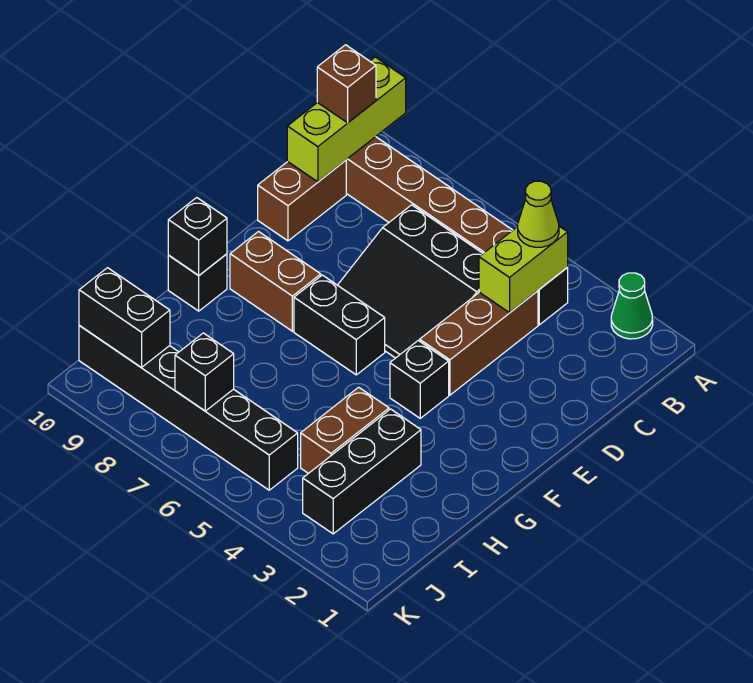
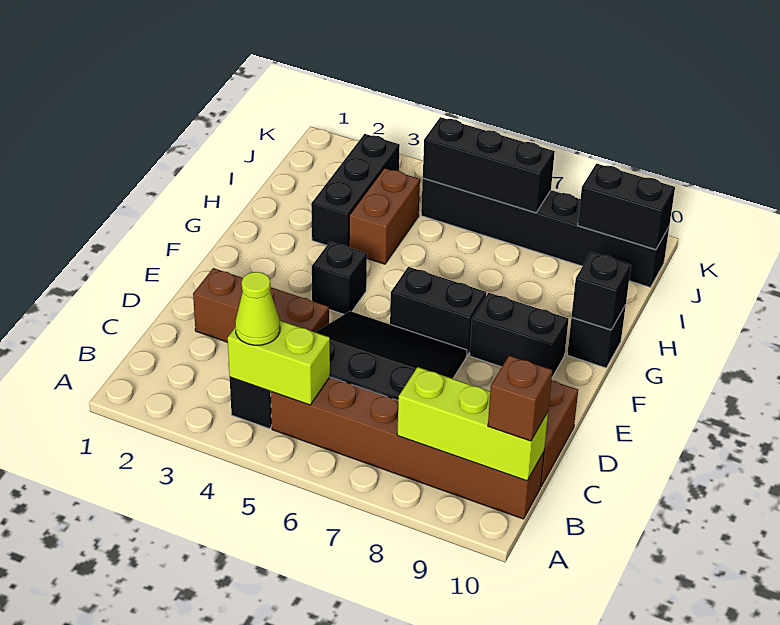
green cone A2 level 1 -> none
lime brick A10:C10 level 2 -> lime brick B8:B10 level 2
lime brick B4:C4 level 2 -> lime brick B4:B5 level 2
brown brick C4:E4 level 1 -> brown brick D2:D4 level 1
brown brick F8:F9 level 1 -> black brick F8:F9 level 1
black brick J7 level 2 -> black brick J5:J7 level 2

